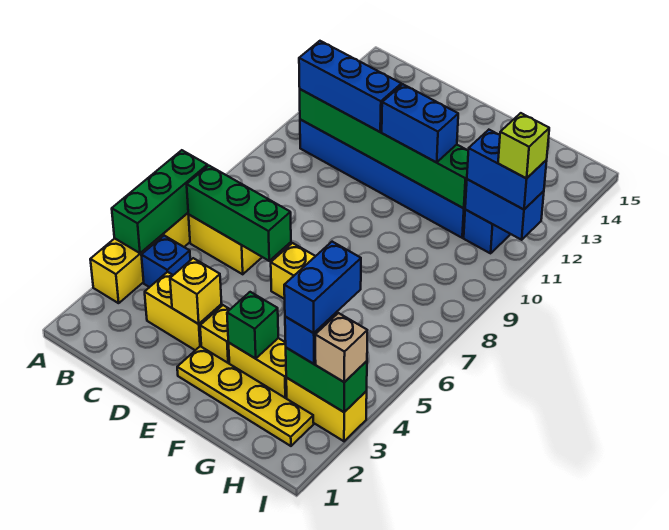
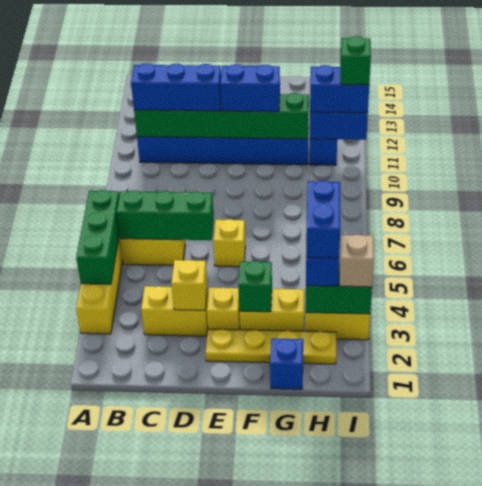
blue brick B4 level 1 -> blue brick G1 level 1
lime brick I11 level 4 -> green brick I11 level 4

